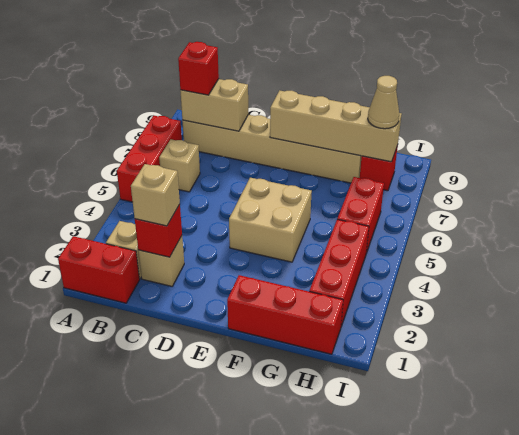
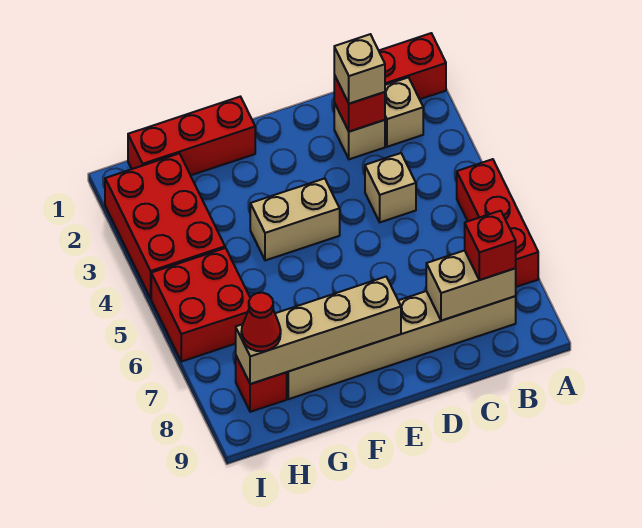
tan brick B6 level 1 -> tan brick C4 level 1
tan brick E4:F5 level 1 -> tan brick E4:F4 level 1
red brick H2:H4 level 1 -> red brick H2:I4 level 1
red brick H5:H6 level 1 -> red brick H5:I6 level 1
tan cone H8 level 3 -> red cone H8 level 3

